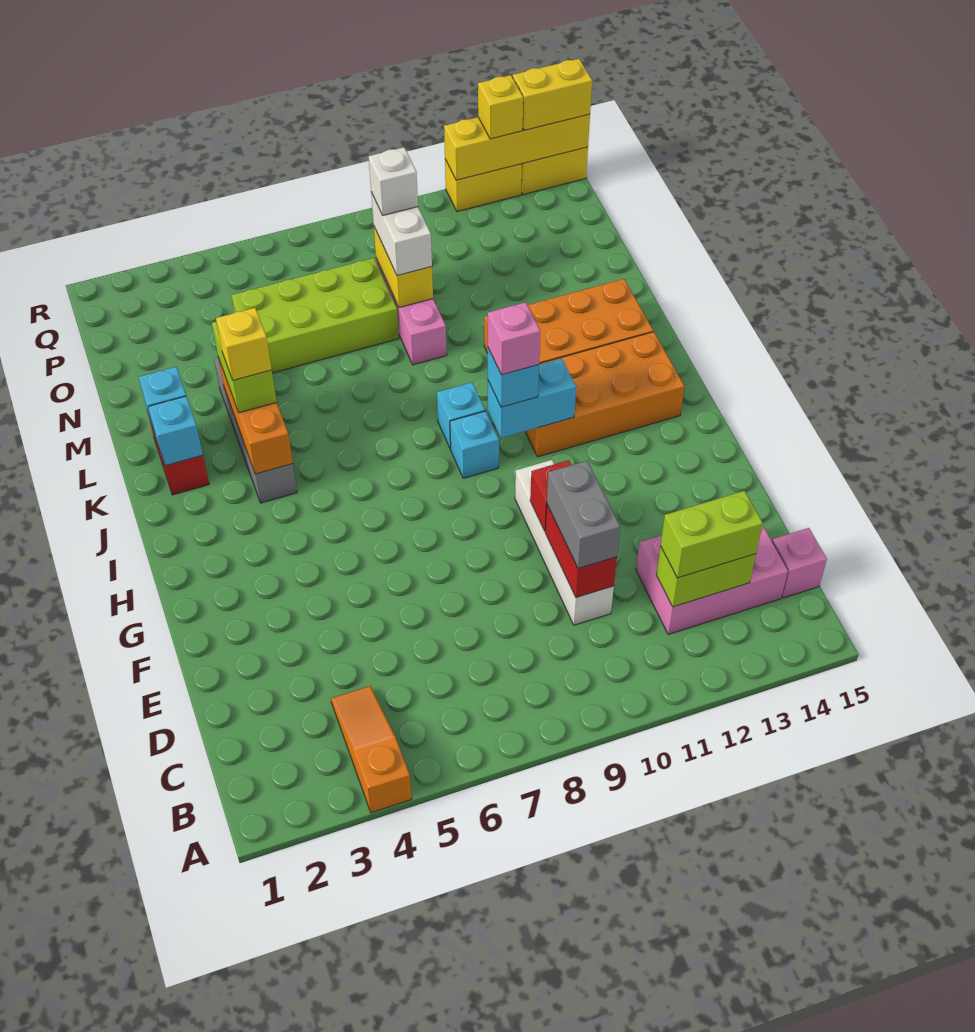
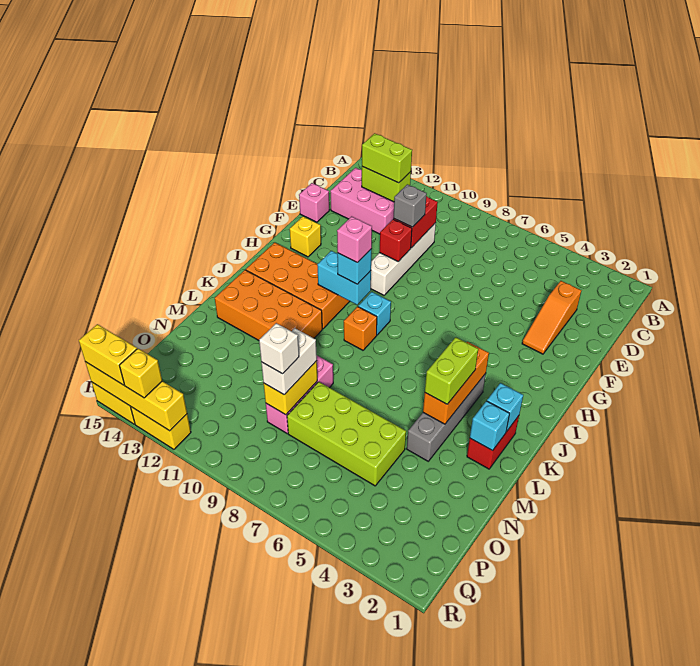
orange slope A4:C4 level 1 top A -> orange slope D3:F3 level 1 top D
pink brick C15 level 1 -> pink brick E15 level 1
grey brick D10:E10 level 3 -> grey brick E10 level 3
cyan brick J9 level 1 -> orange brick J9 level 1
yellow brick K4 level 4 -> yellow brick G14 level 1

